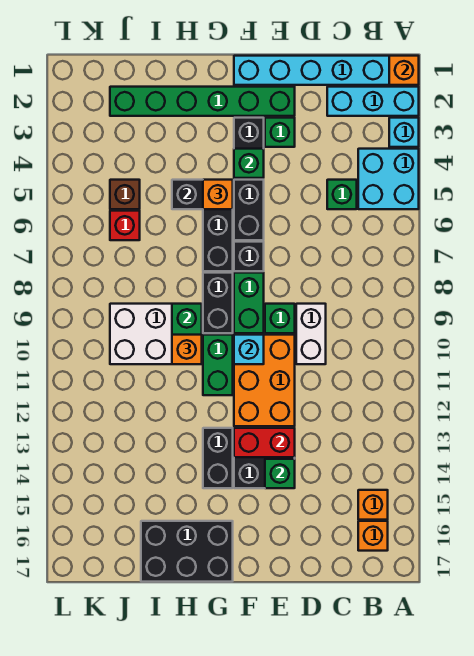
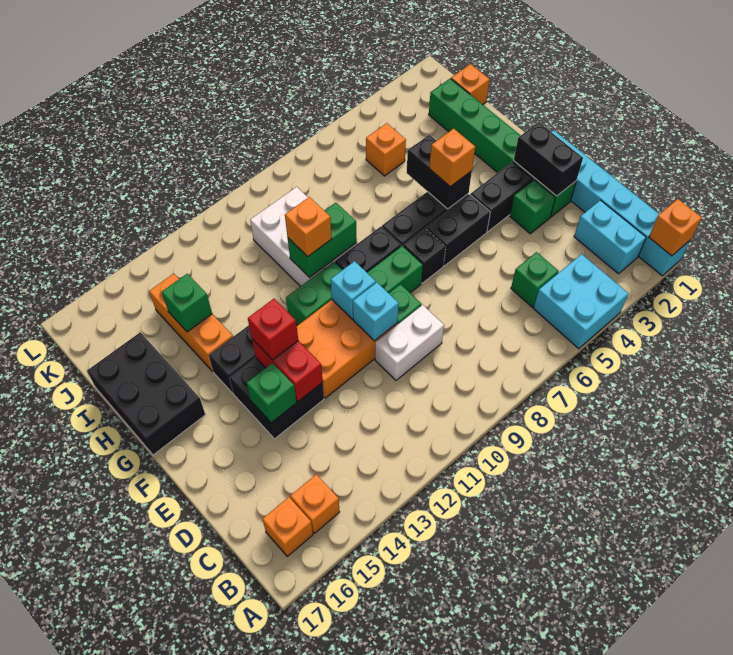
cyan brick A2:C2 level 1 -> cyan brick B2:C2 level 1
cyan brick A3 level 1 -> cyan brick E10 level 2
none -> black brick E2:F2 level 2
green brick F4 level 2 -> green brick I14 level 2
none -> orange brick H14:J14 level 1
none -> orange brick J1 level 1
brown brick J5 level 1 -> orange brick J5 level 1
red brick J6 level 1 -> red brick F13 level 3

